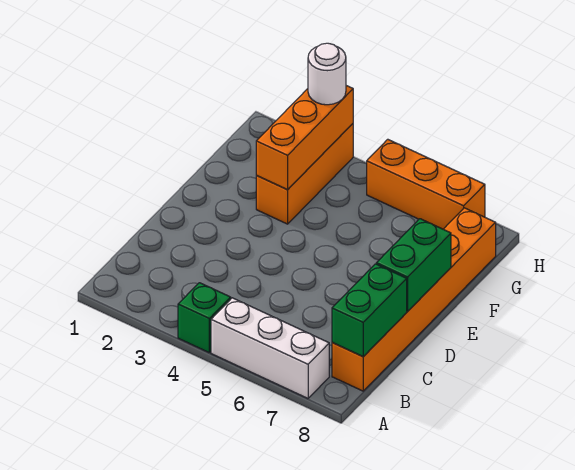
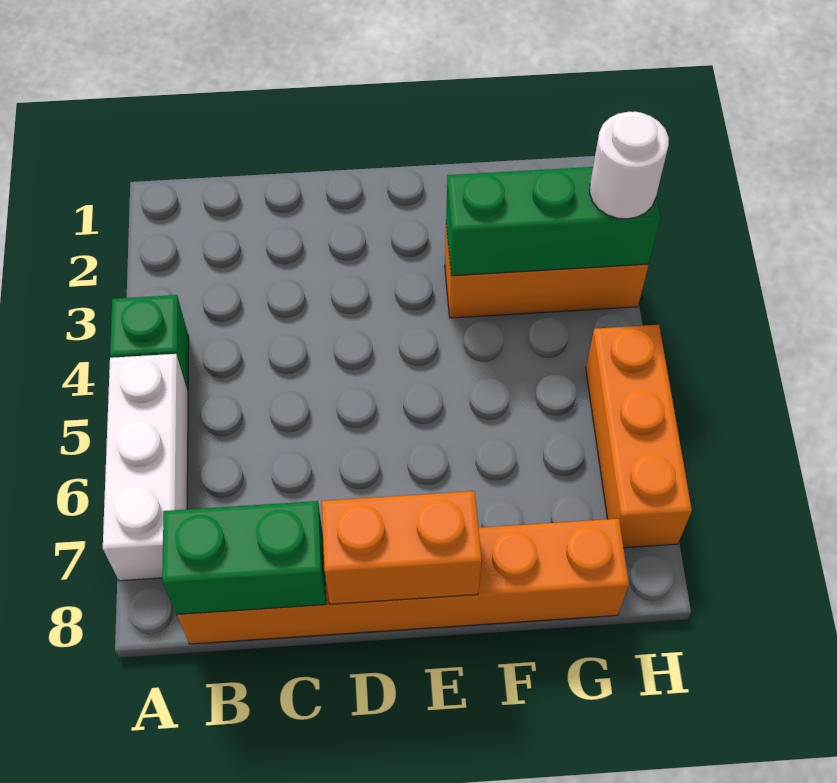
green brick D8:E8 level 2 -> orange brick D8:E8 level 2
orange brick F3:H3 level 2 -> green brick F3:H3 level 2

